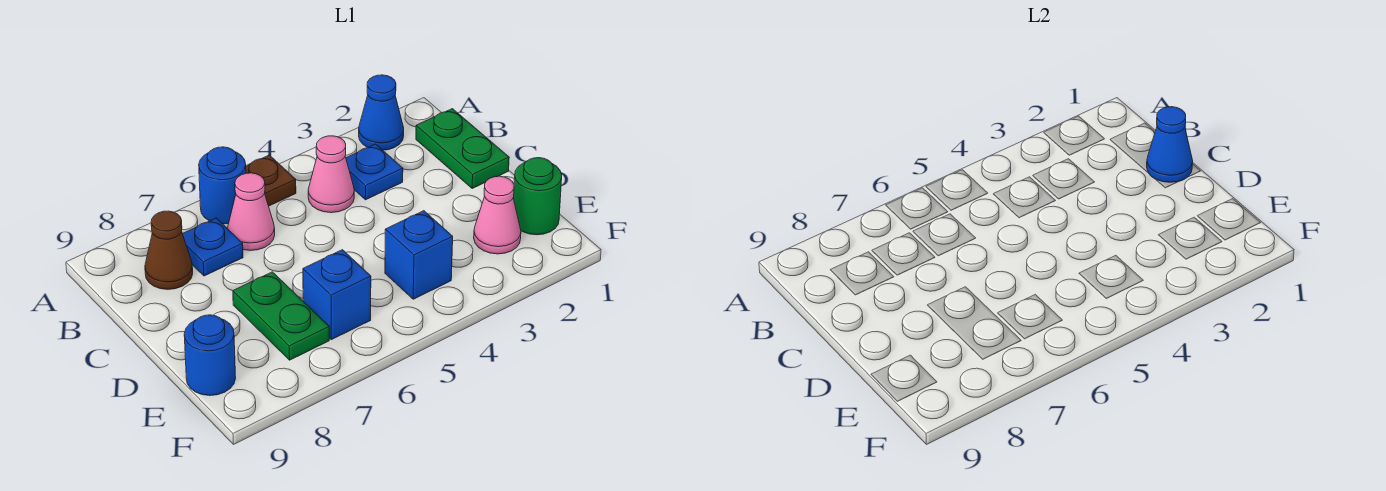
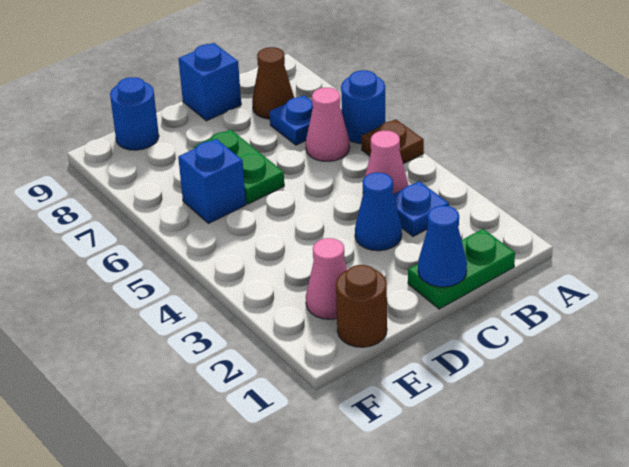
blue cone A2 level 1 -> blue cone C3 level 1
green plate D7:E7 level 1 -> green plate D6:D7 level 1
green round brick E1 level 1 -> brown round brick E1 level 1
blue brick E4 level 1 -> blue brick C9 level 1

